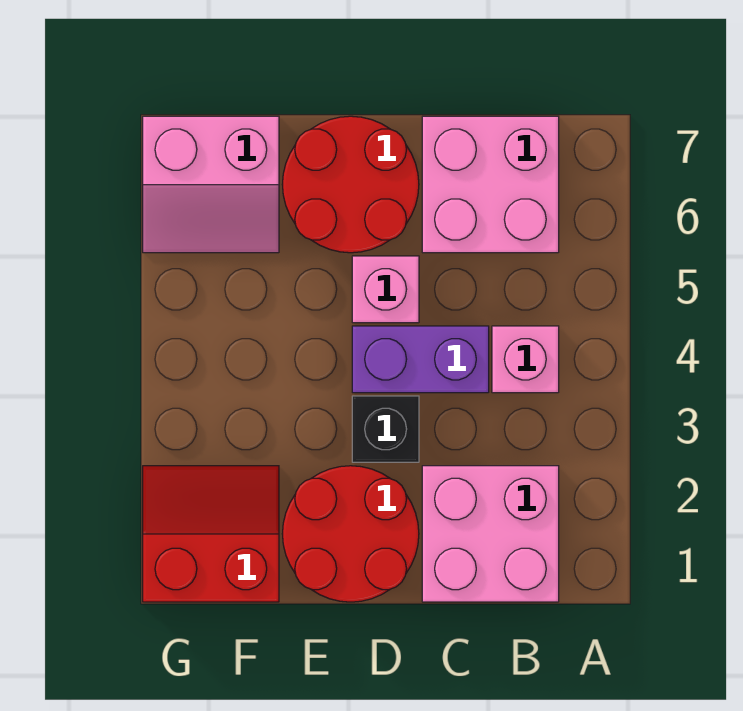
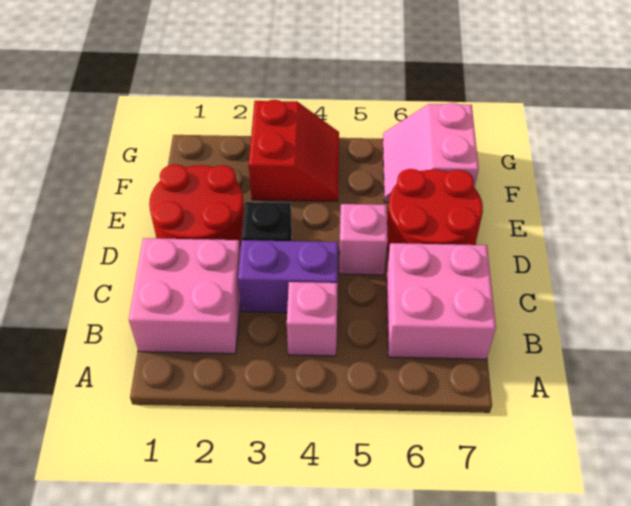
purple brick C4:D4 level 1 -> purple brick C3:C4 level 1
red slope F1:G2 level 1 top 1 -> red slope F3:G4 level 1 top 3

